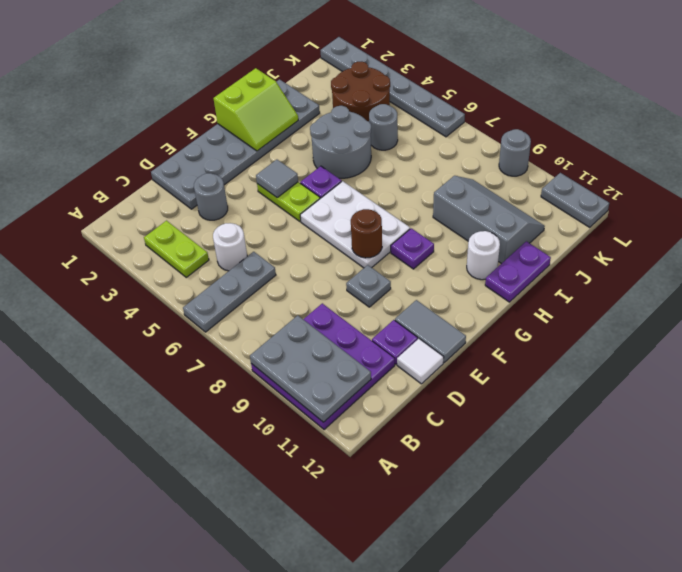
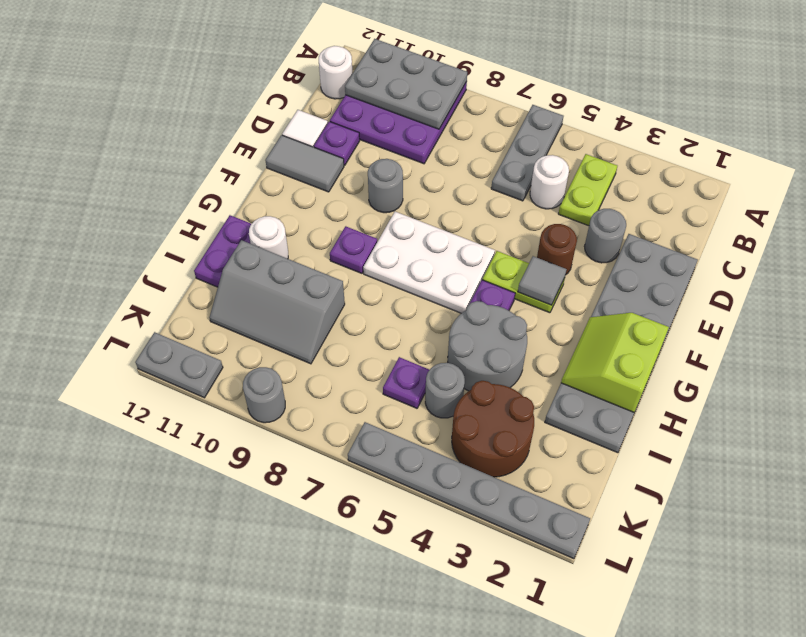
lime plate B3:B4 level 1 -> lime plate B4:C4 level 1
none -> white round brick B12 level 1
grey plate E9 level 1 -> grey round brick E9 level 1
brown round brick F8 level 2 -> brown round brick E4 level 1
none -> purple plate J6 level 1

